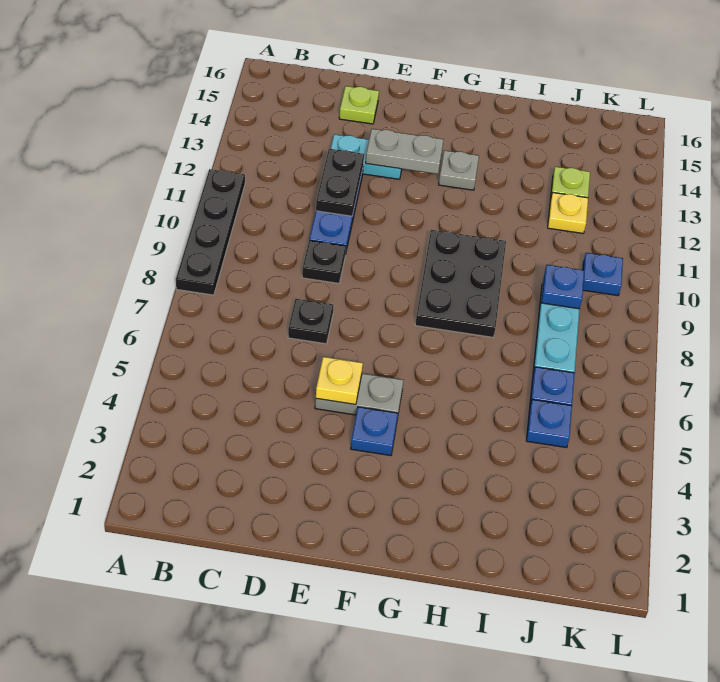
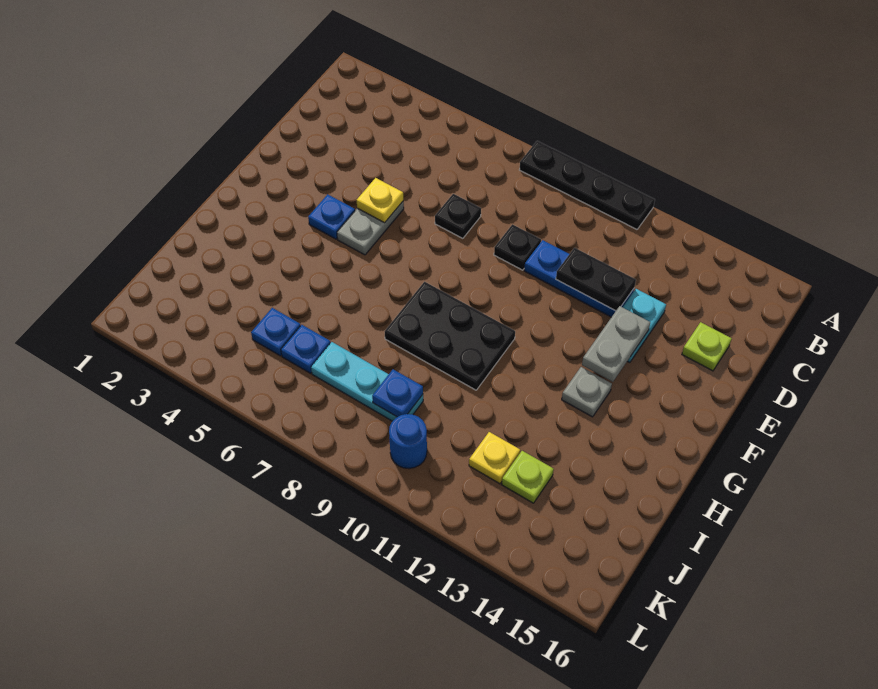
blue plate K10 level 1 -> blue round brick K10 level 1

